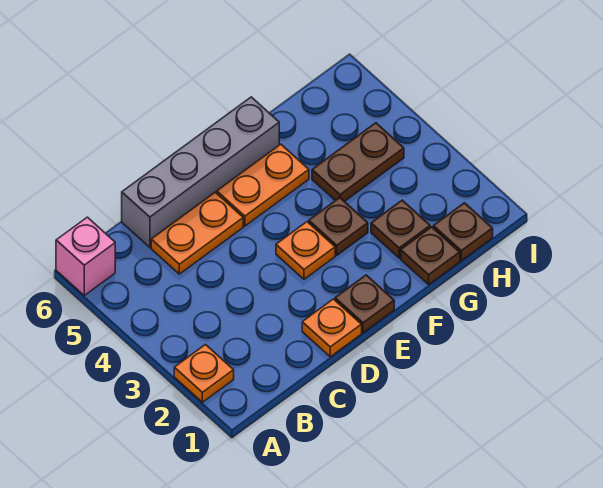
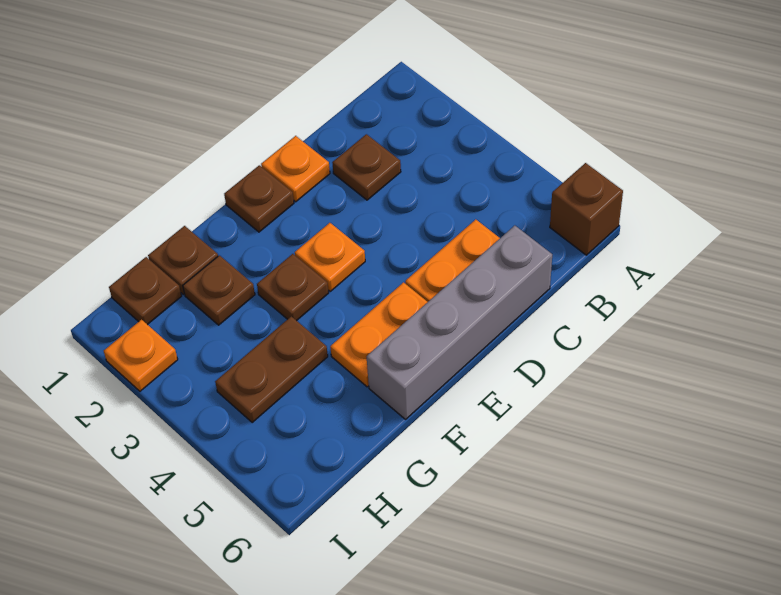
orange plate A2 level 1 -> orange plate I2 level 1
pink brick A6 level 1 -> brown brick A6 level 1
none -> brown plate C2 level 1

